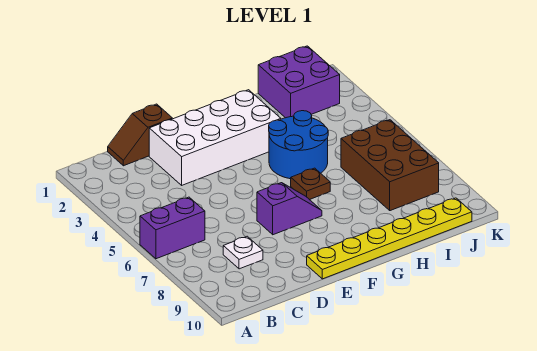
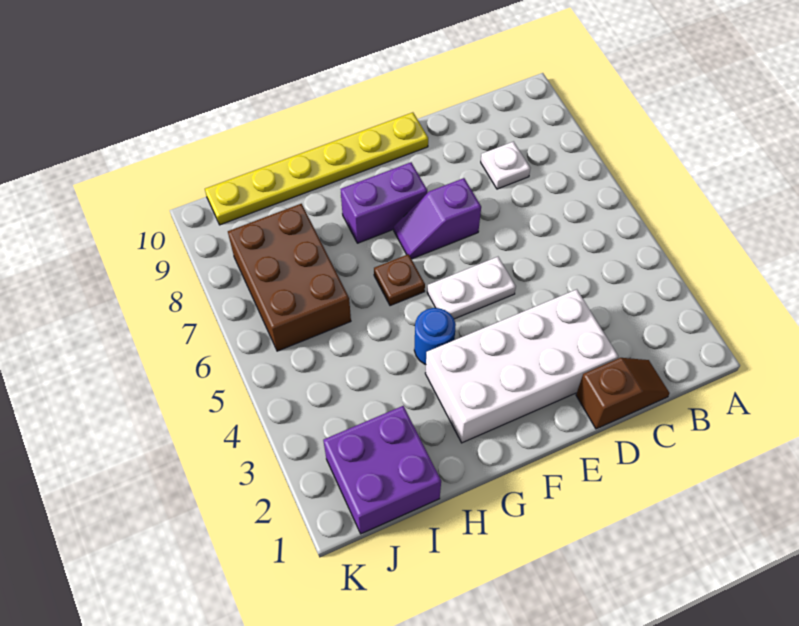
purple brick A6:B6 level 1 -> purple brick F8:G8 level 1
none -> white plate E5:F5 level 1
blue round brick G4:H5 level 1 -> blue round brick G4 level 1

